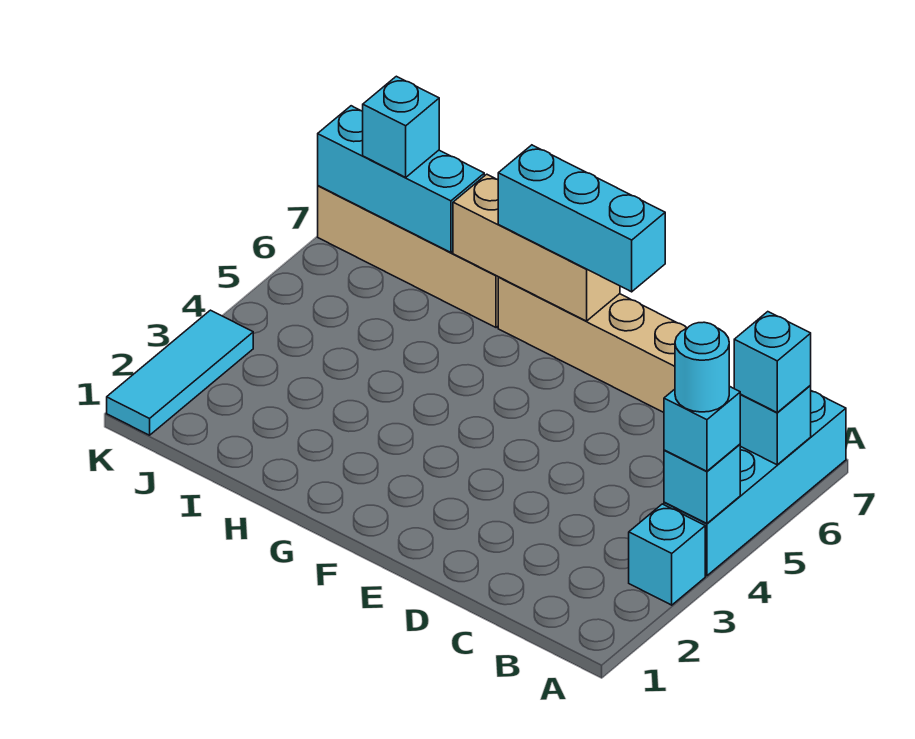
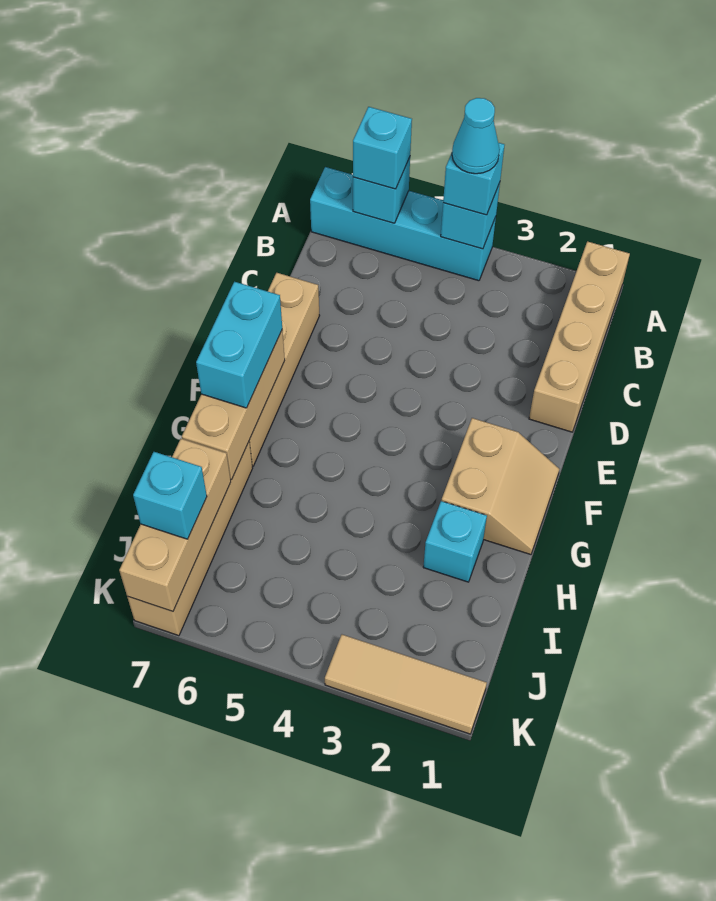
none -> tan brick A1:D1 level 1
cyan brick A3 level 1 -> cyan brick H2 level 1
cyan round brick A4 level 4 -> cyan cone A4 level 4
cyan brick E7:G7 level 3 -> cyan brick F7:G7 level 3
none -> tan slope F1:G2 level 1 top 2
cyan brick I7:K7 level 2 -> tan brick I7:K7 level 2
cyan tile K1:K3 level 1 -> tan tile K1:K3 level 1

